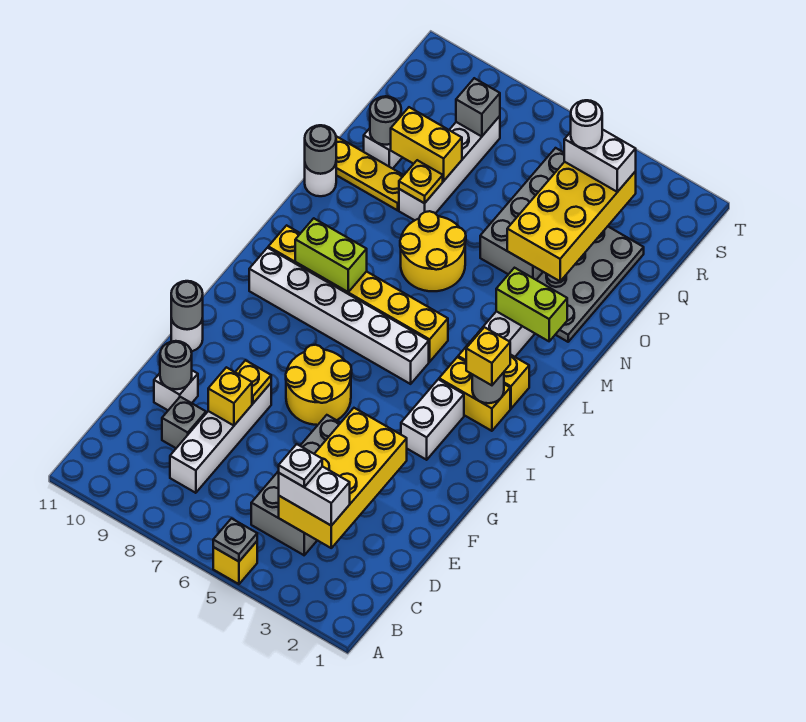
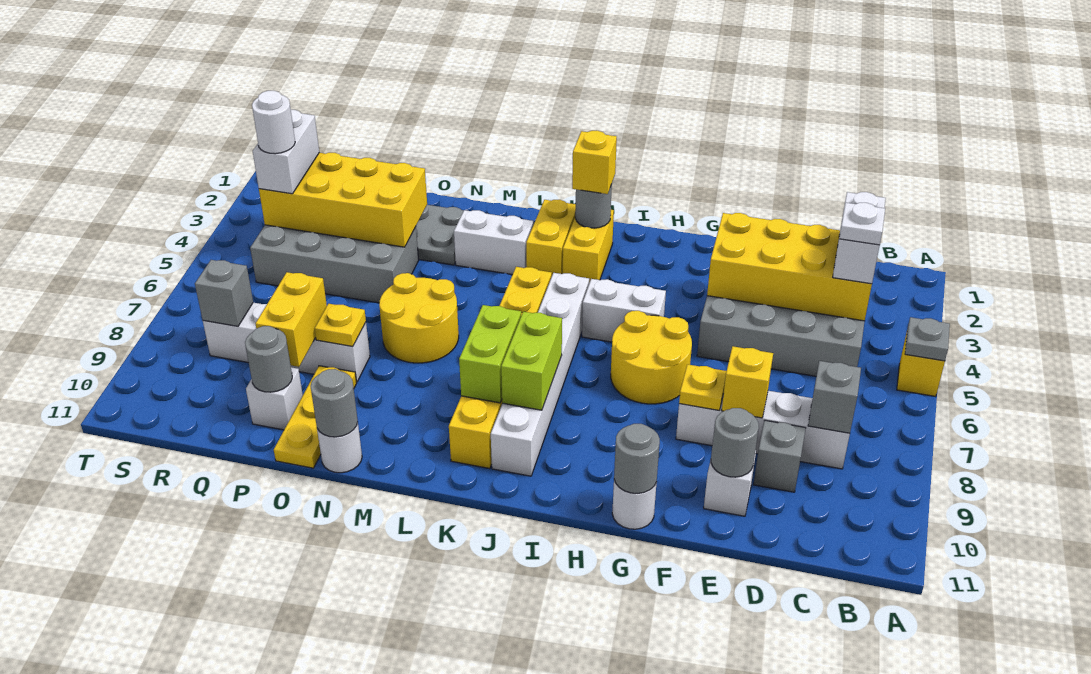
none -> grey brick C8 level 2
white brick H3:I3 level 1 -> white brick H5:I5 level 1
lime brick M2:M3 level 2 -> lime brick J8:J9 level 2

